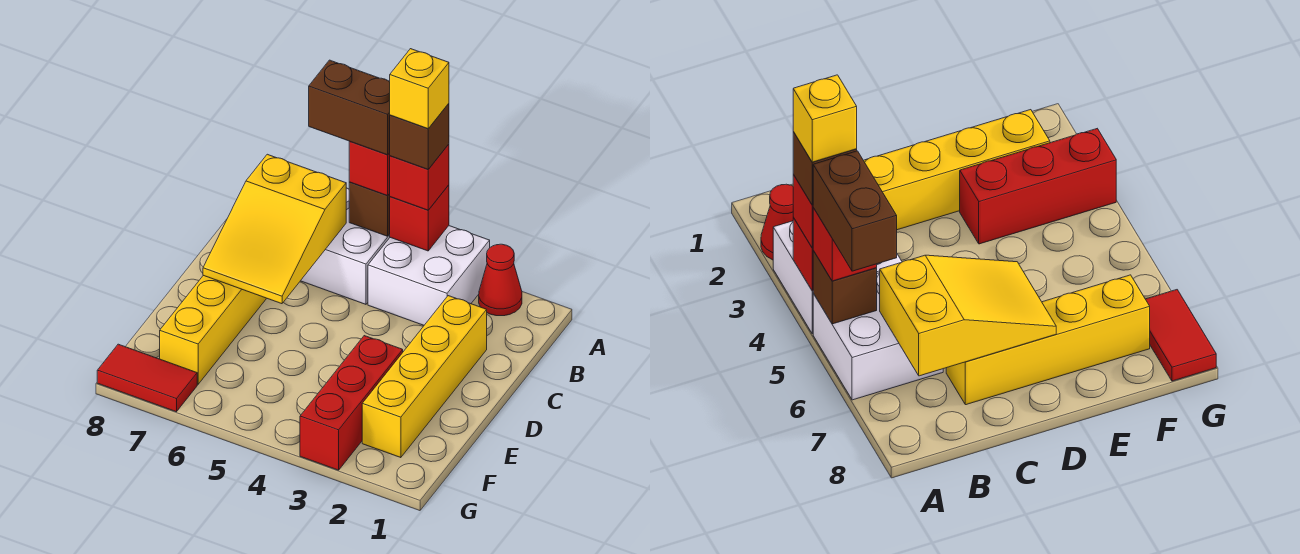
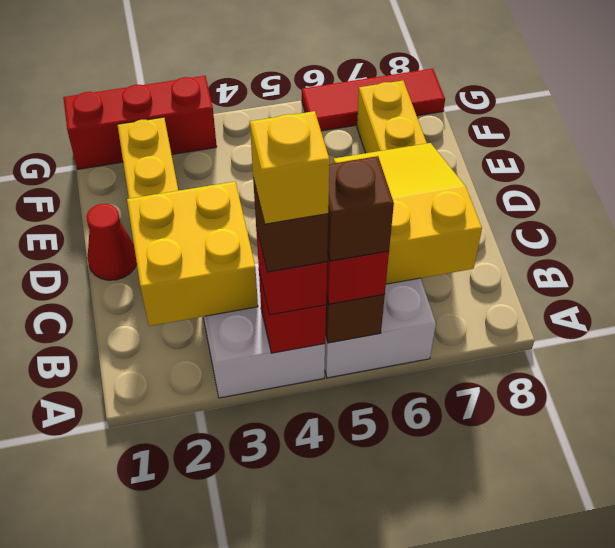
red cone A2 level 1 -> red cone D1 level 1
brown brick A5:A6 level 4 -> brown brick A5 level 4
none -> yellow brick B2:C3 level 2
red brick E3:G3 level 1 -> red brick G1:G3 level 1
red tile G7:G8 level 1 -> red tile G6:G8 level 1

